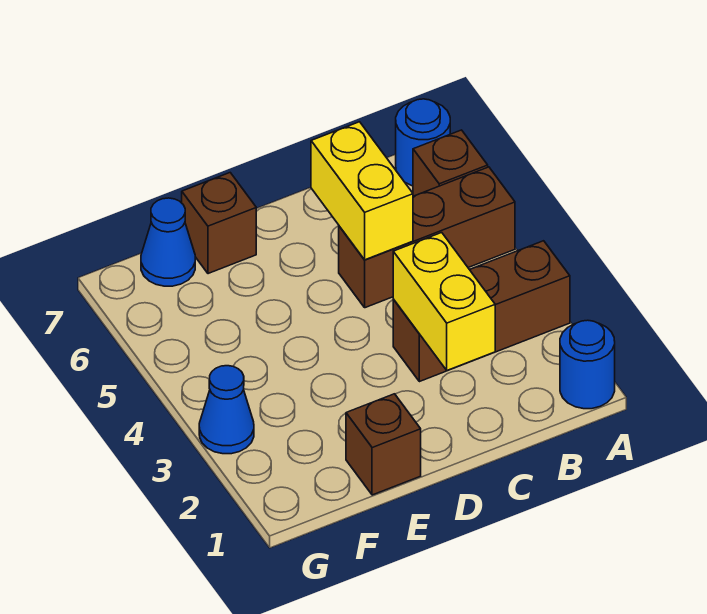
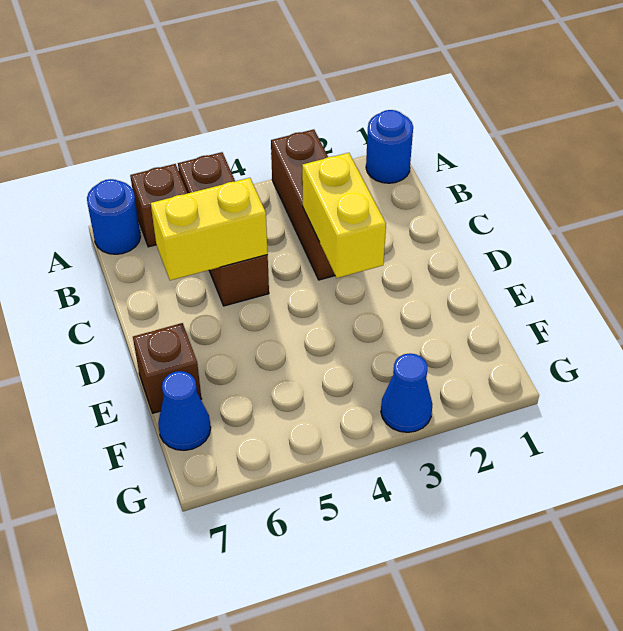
yellow brick C2:C3 level 2 -> yellow brick C3:D3 level 2
brown brick E1 level 1 -> none

